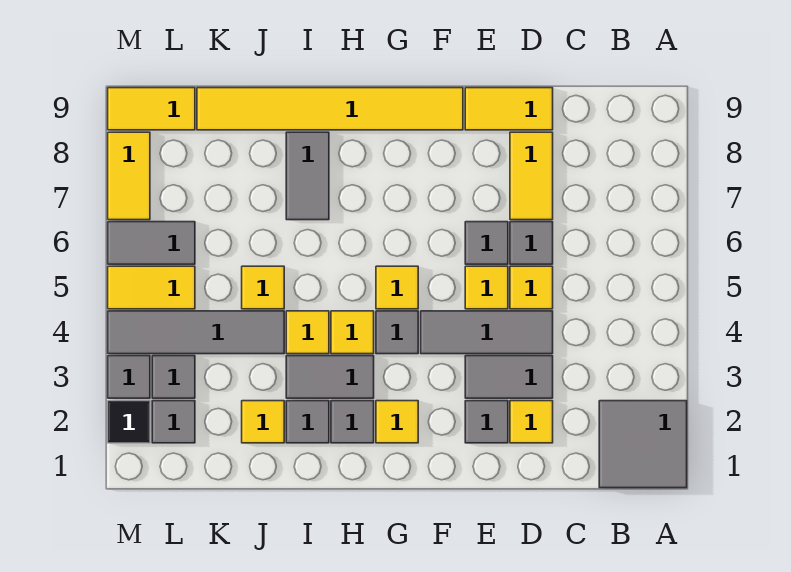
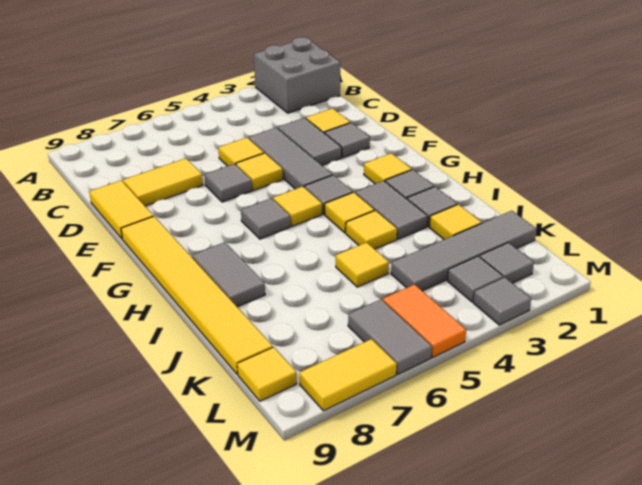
grey tile A1:B2 level 1 -> grey brick A1:B2 level 1
grey tile D6 level 1 -> grey tile G6 level 1
grey tile I7:I8 level 1 -> grey tile H8:I8 level 1
grey tile J4:M4 level 1 -> grey tile K1:K4 level 1
yellow tile L5:M5 level 1 -> orange tile L5:M5 level 1
yellow tile L9:M9 level 1 -> yellow tile L9 level 1
black tile M2 level 1 -> none

